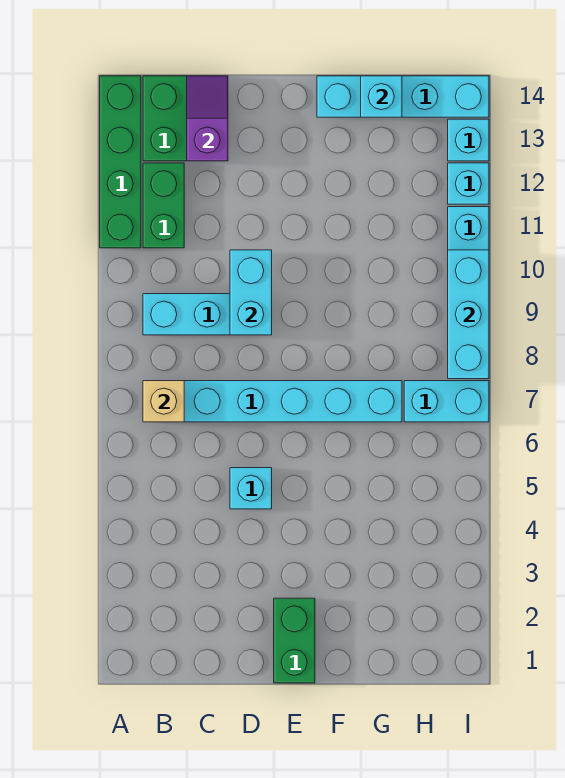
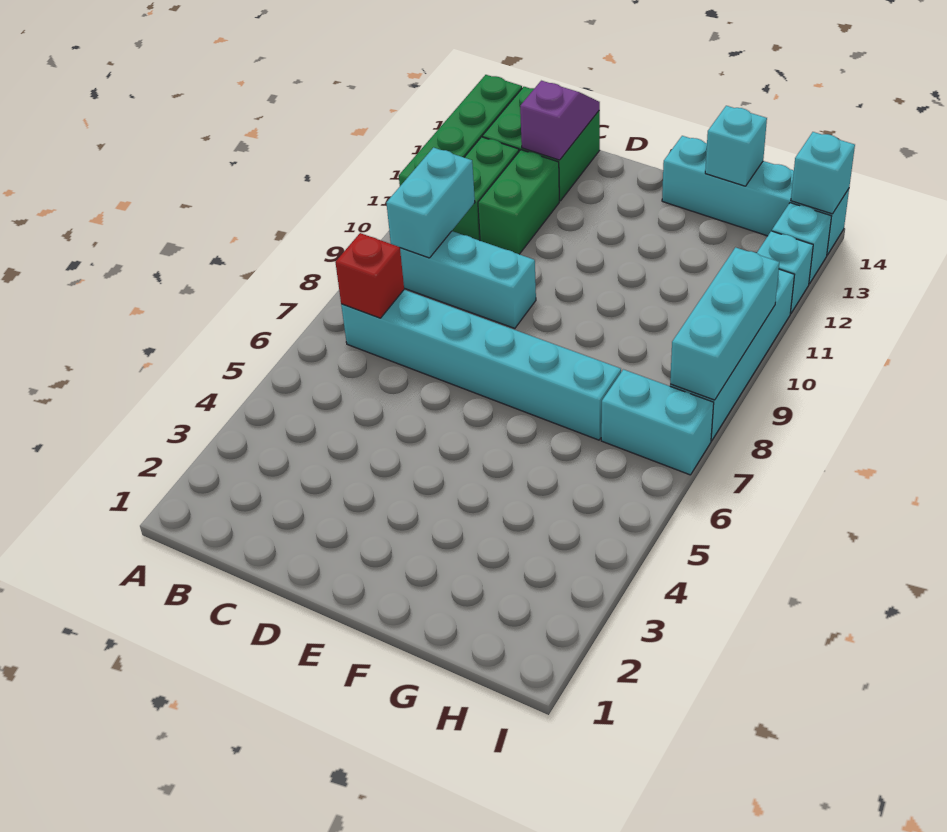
tan brick B7 level 2 -> red brick B7 level 2
cyan brick D5 level 1 -> cyan brick I14 level 2
cyan brick D9:D10 level 2 -> cyan brick B9:B10 level 2
green brick E1:E2 level 1 -> green brick C11:C12 level 1

